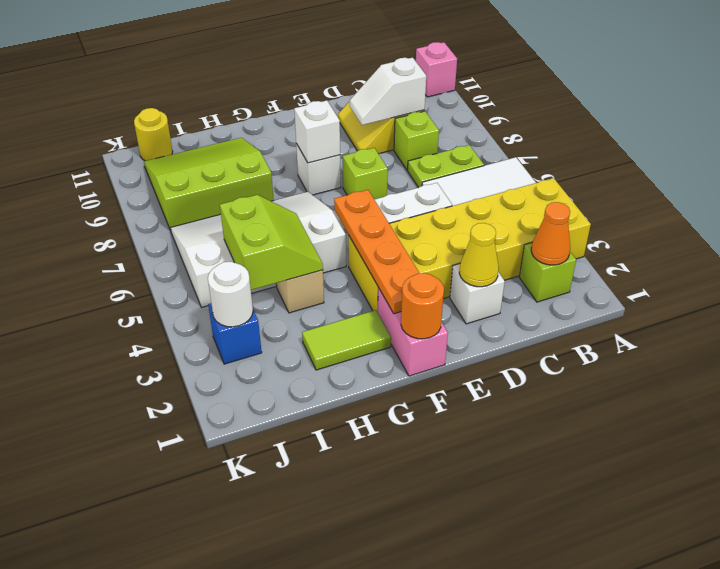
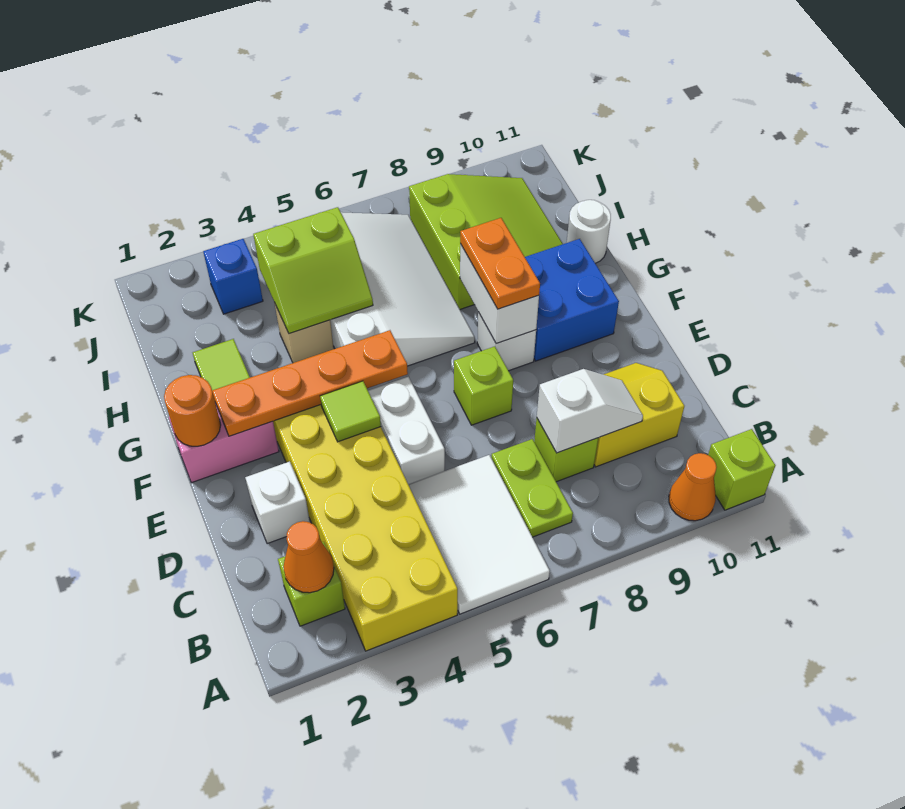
none -> orange cone A10 level 1
pink brick A11 level 1 -> lime brick A11 level 1
white slope C9:D9 level 2 top C -> white slope C8:C9 level 2 top 8
yellow cone D2 level 2 -> none
none -> lime tile E4 level 2
white brick F8 level 2 -> white brick F8:G8 level 2
none -> orange plate F8:G8 level 3
none -> blue brick F9:G10 level 1
white round brick J3 level 2 -> white round brick H11 level 1
yellow round brick J11 level 1 -> none

